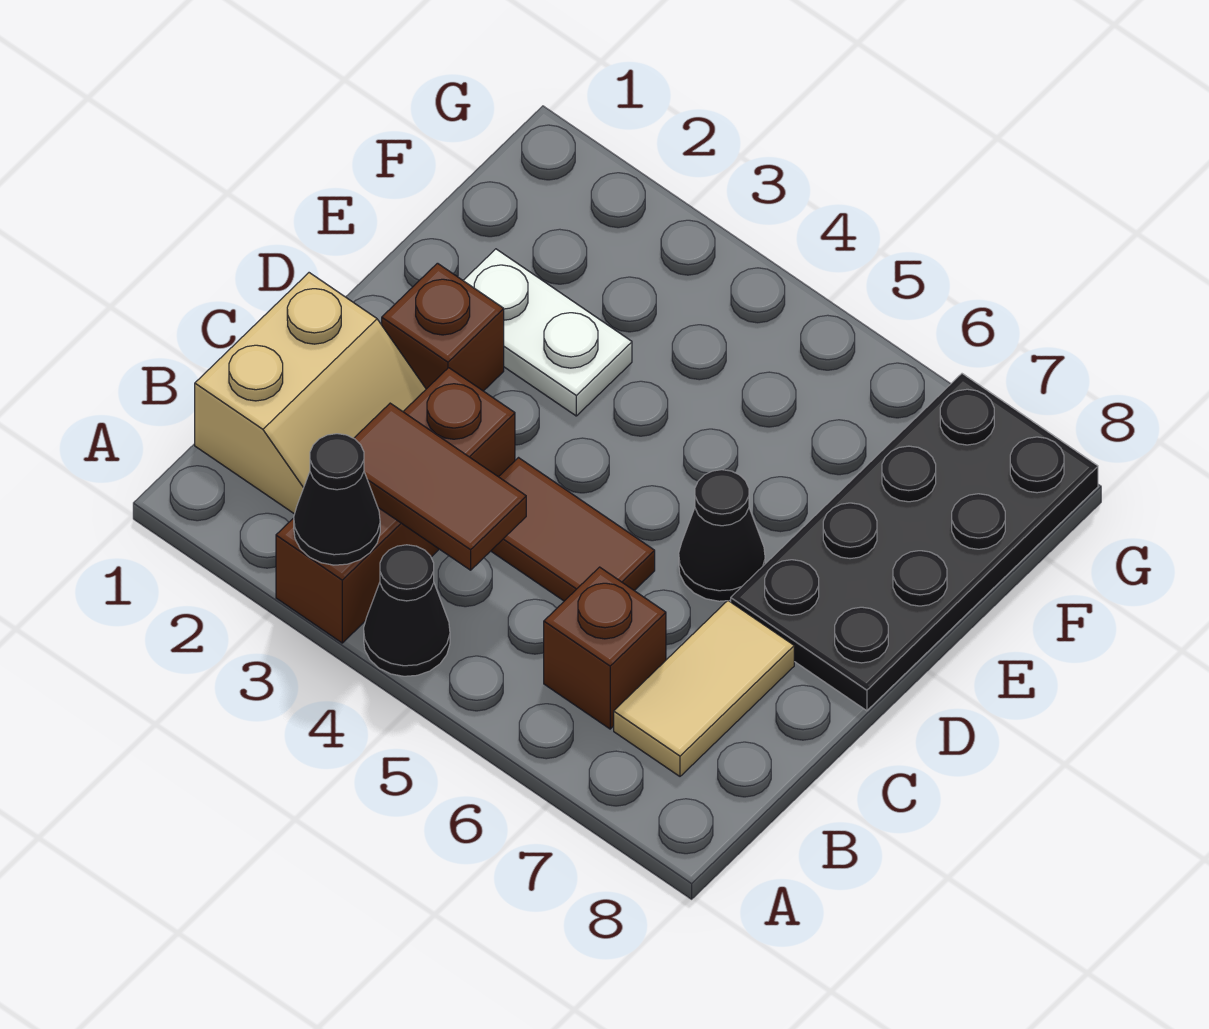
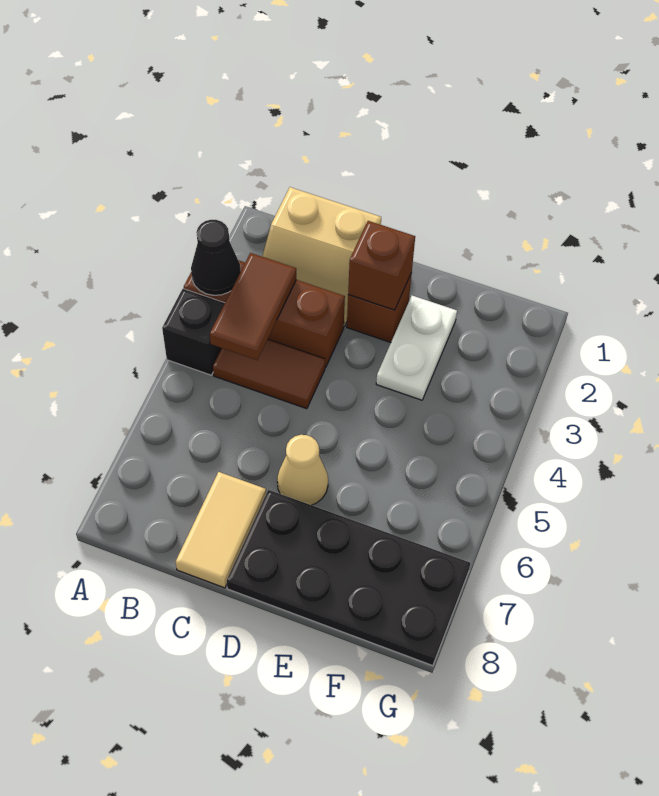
black cone A4 level 1 -> black brick A4 level 1
brown brick B6 level 1 -> brown brick D2 level 2
tan tile B7:C7 level 1 -> tan tile C7:C8 level 1
brown tile C4:C5 level 1 -> brown tile B4:C4 level 1
black cone D6 level 1 -> tan cone D6 level 1

